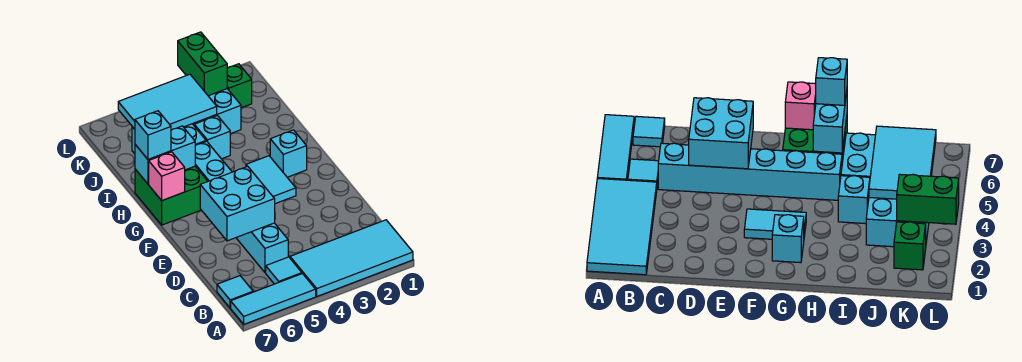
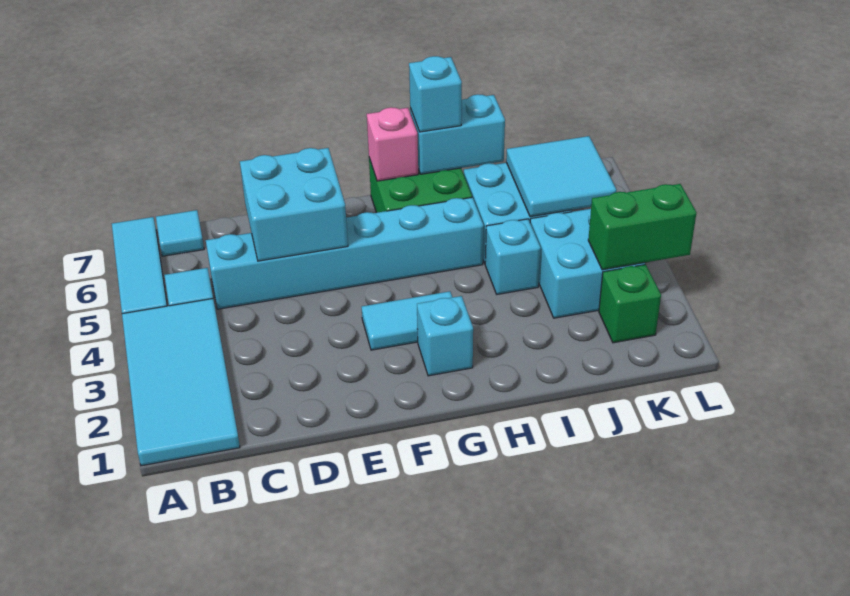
cyan brick H6:H7 level 2 -> cyan brick H7:I7 level 2
cyan tile J4:K6 level 2 -> cyan tile J5:K6 level 2

